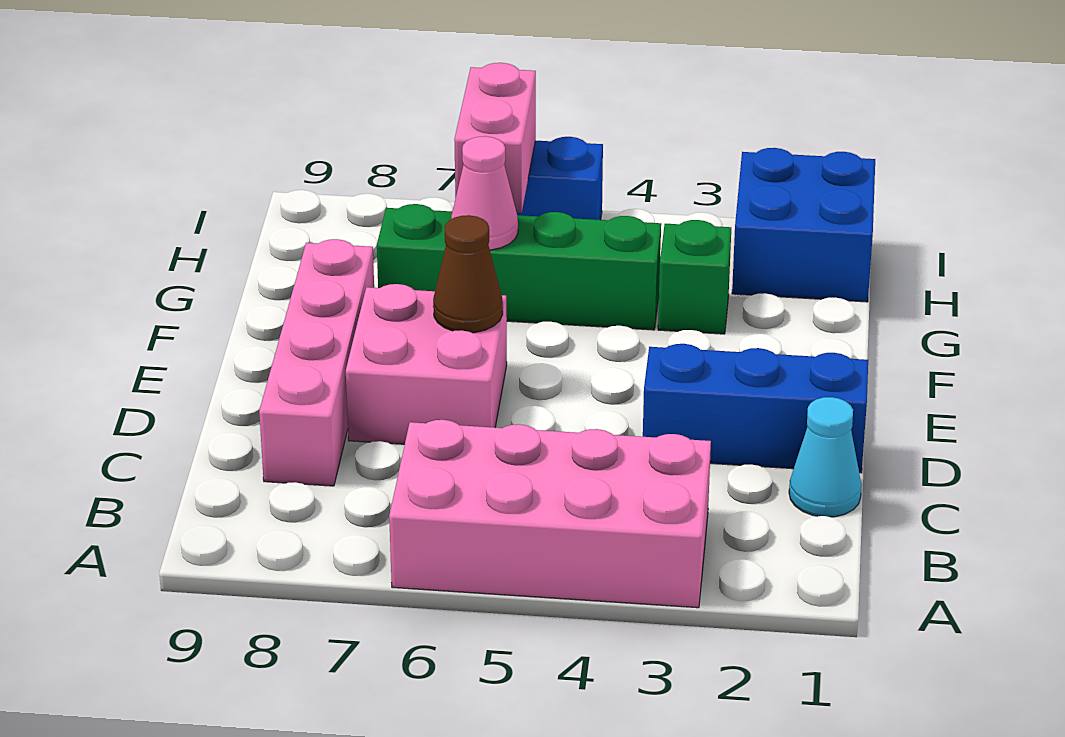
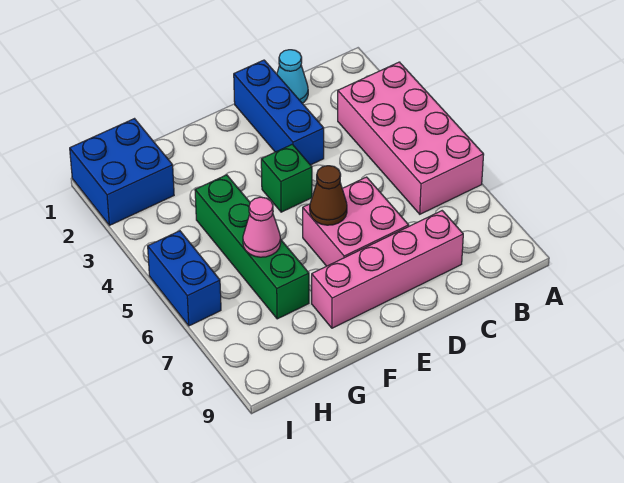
green brick G3 level 1 -> green brick E4 level 1
pink brick H6:I6 level 2 -> none

